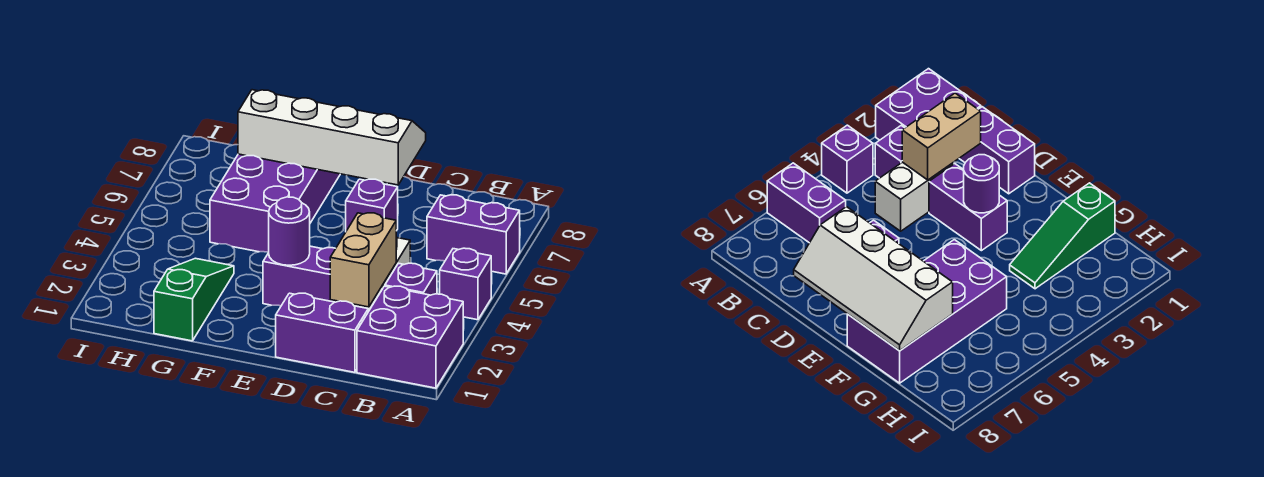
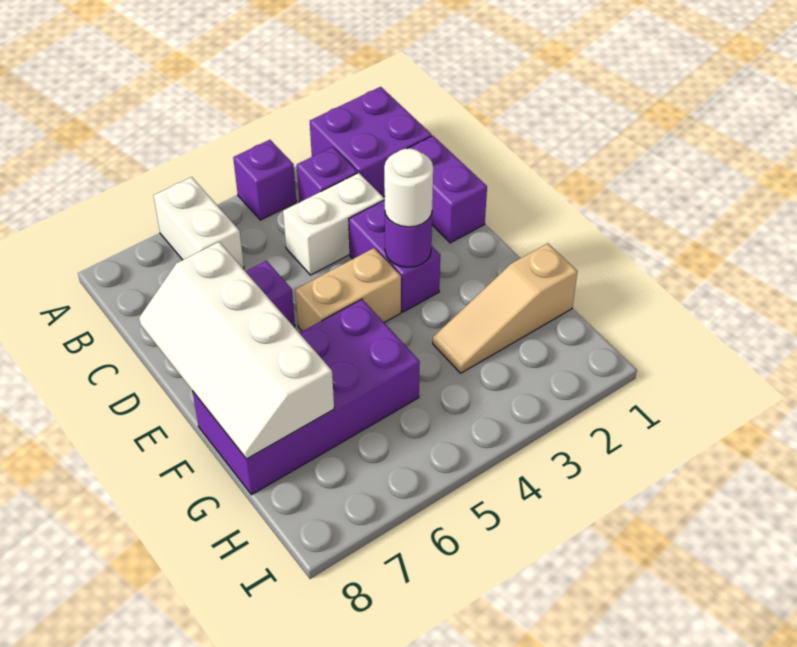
purple brick A6:B6 level 1 -> white brick A6:B6 level 1
tan brick C2:C3 level 2 -> tan brick E4:E5 level 1
none -> white round brick E3 level 3
green slope G1:G3 level 1 top 1 -> tan slope G1:G3 level 1 top 1

